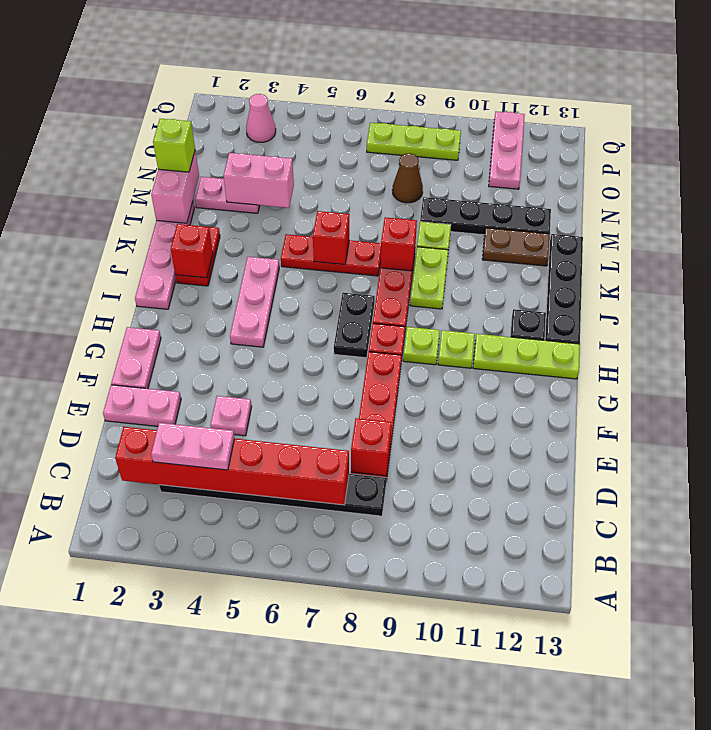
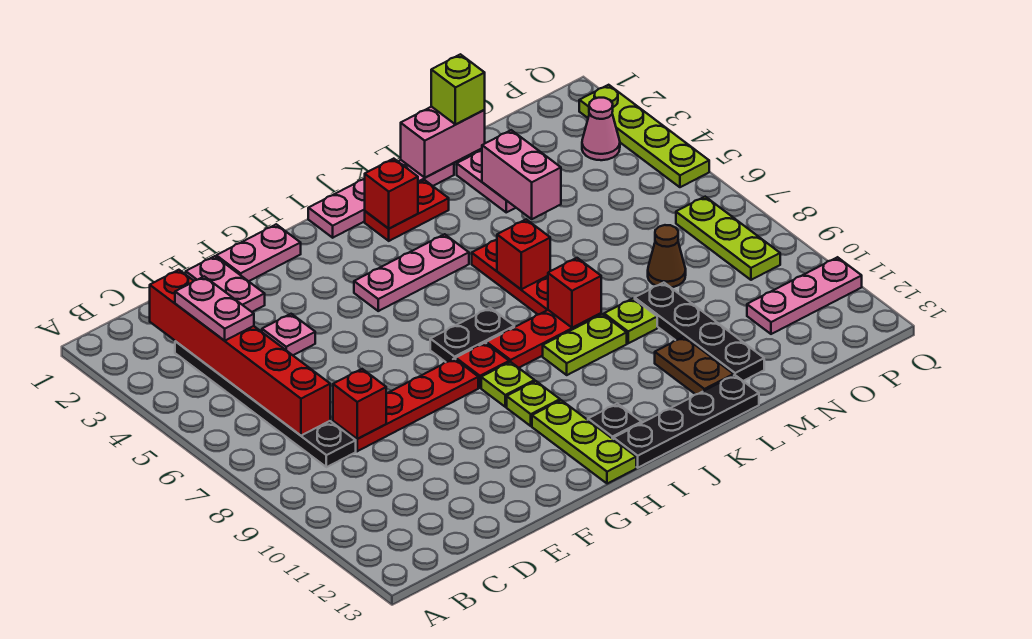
none -> lime plate Q2:Q5 level 1

